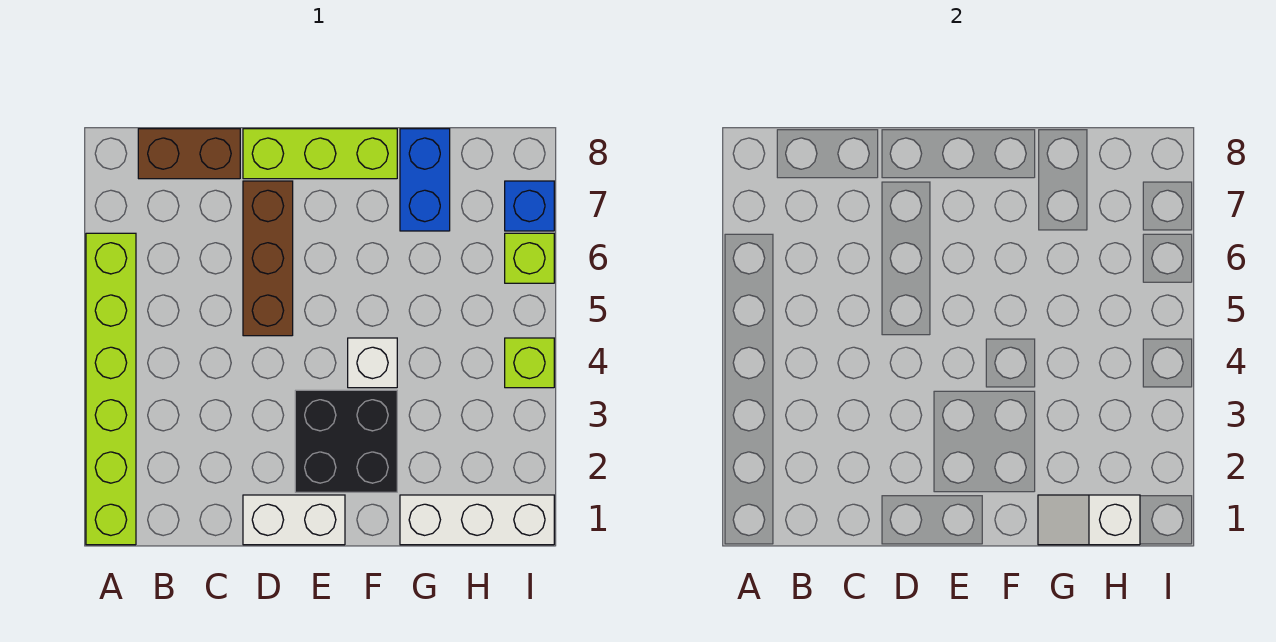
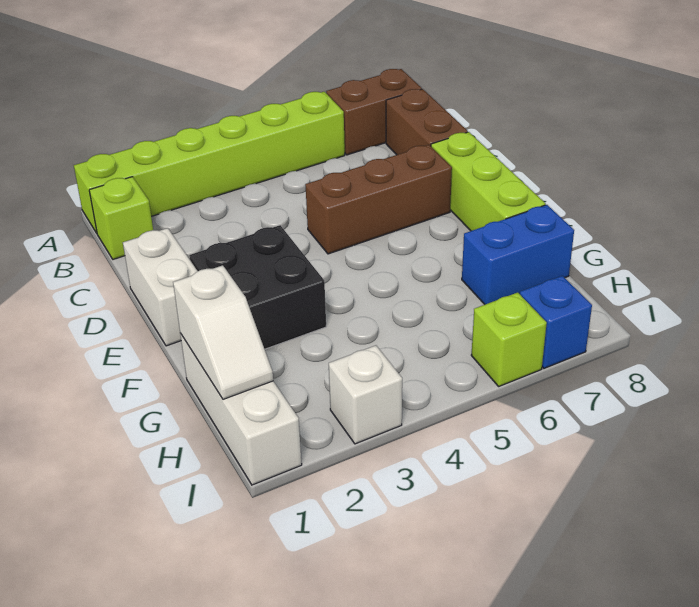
none -> brown brick A7:A8 level 1
white brick F4 level 1 -> white brick I3 level 1
white slope G1:H1 level 2 top H -> white slope G1:H1 level 2 top G
lime brick I4 level 1 -> lime brick B1 level 1

